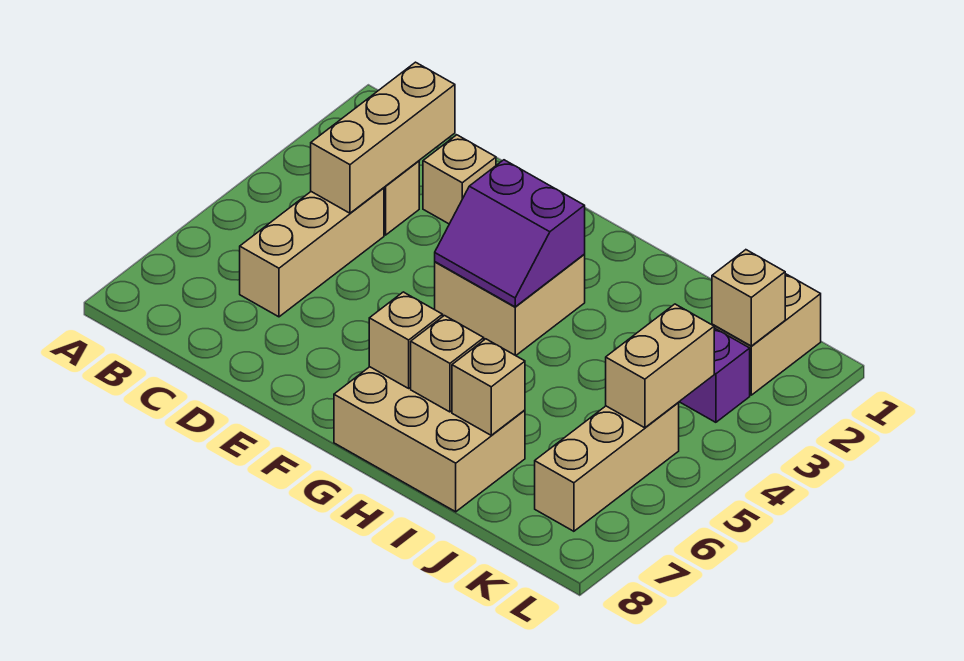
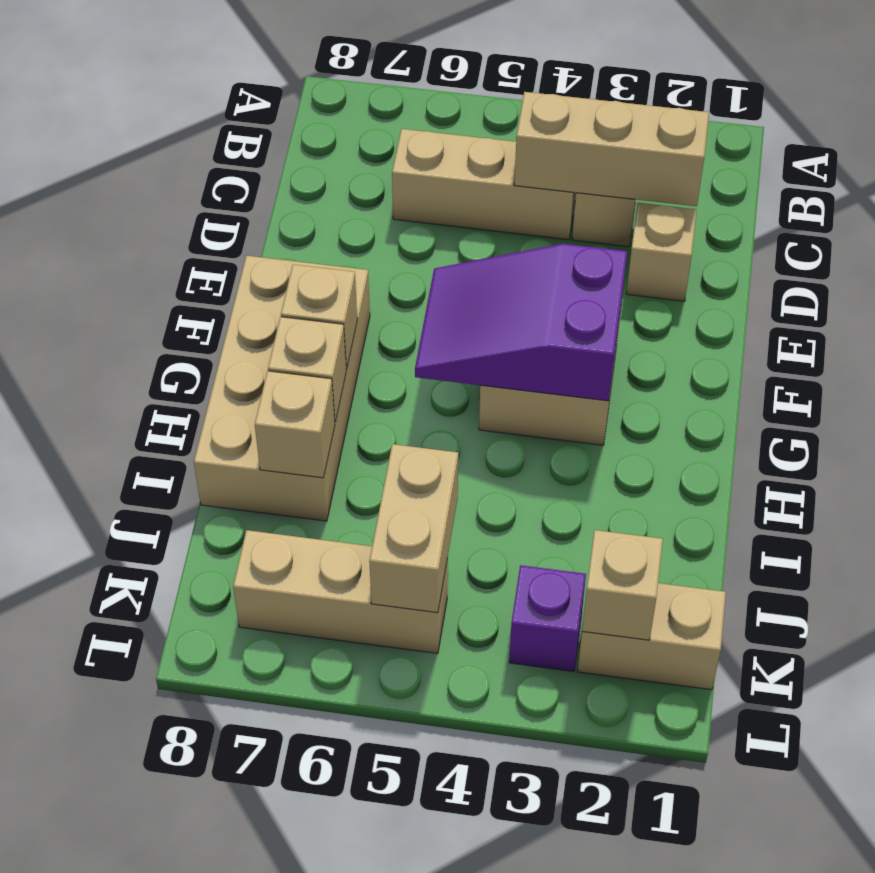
purple slope F3:G4 level 2 top 3 -> purple slope F3:G5 level 2 top 3
tan brick G7:I8 level 1 -> tan brick F7:I8 level 1
tan brick K4:K5 level 2 -> tan brick J5:K5 level 2

